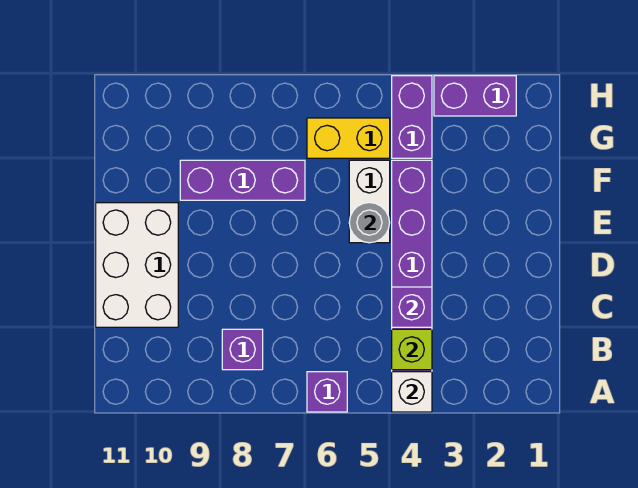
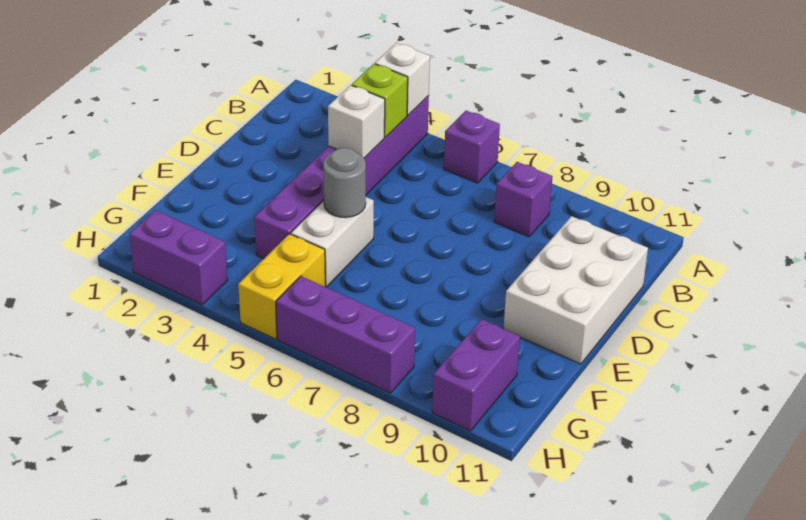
purple brick C4 level 2 -> white brick C4 level 2
purple brick F7:F9 level 1 -> purple brick H6:H8 level 1
purple brick G4:H4 level 1 -> purple brick G10:H10 level 1
yellow brick G5:G6 level 1 -> yellow brick G5:H5 level 1

